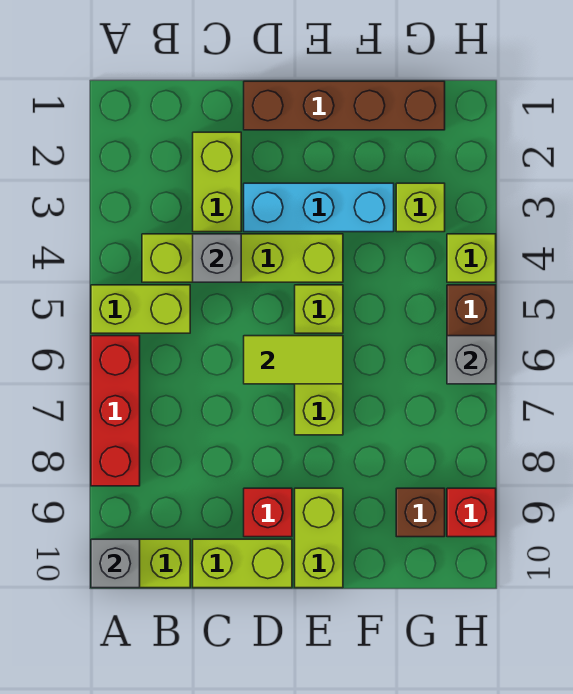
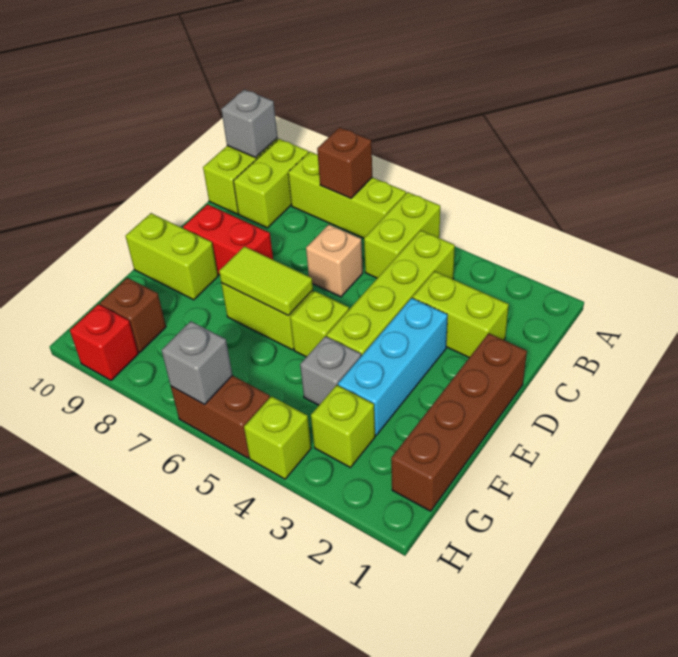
red brick A6:A8 level 1 -> lime brick A6:A8 level 1
none -> brown brick A7 level 2
grey brick C4 level 2 -> grey brick F4 level 1
none -> tan brick C6 level 1
lime brick C10:D10 level 1 -> lime brick A9:B9 level 1
lime tile D6:E6 level 2 -> lime tile E6:E7 level 2
red brick D9 level 1 -> red brick D8:D9 level 1

